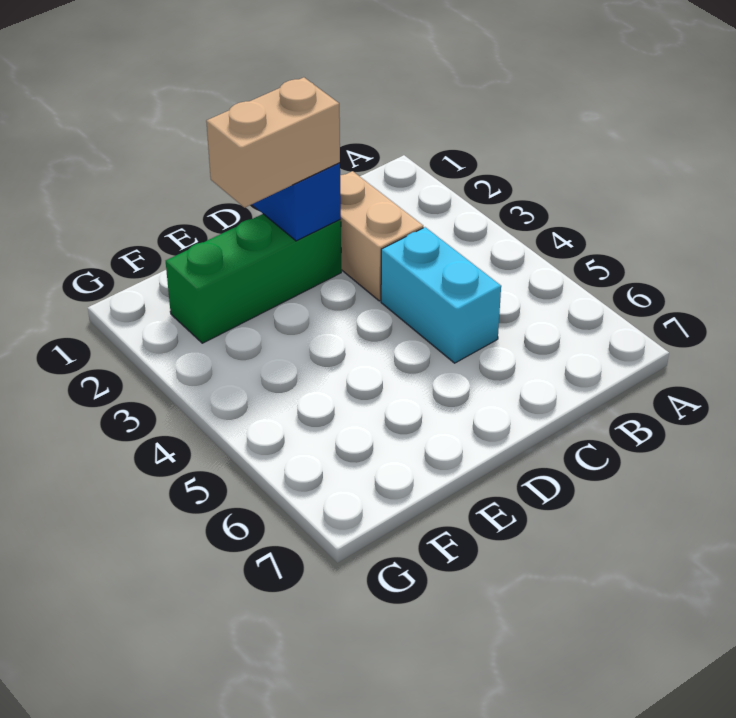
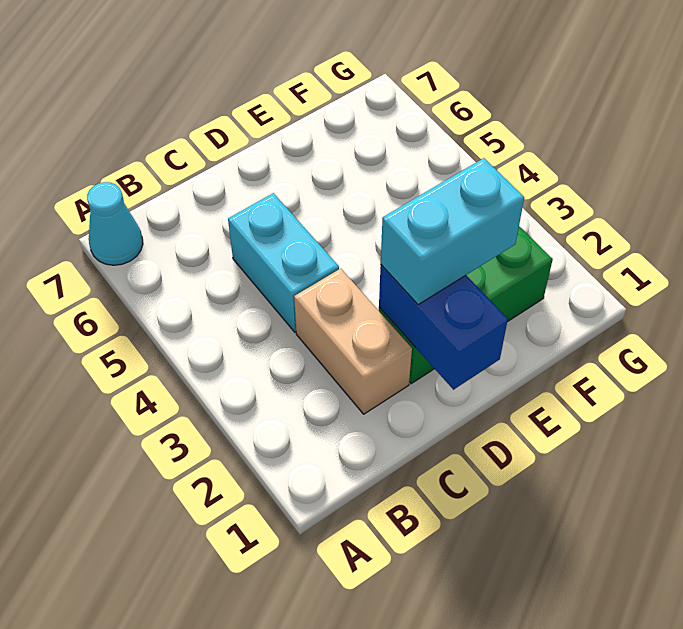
none -> cyan cone A7 level 1
tan brick D2:E2 level 3 -> cyan brick D2:E2 level 3

